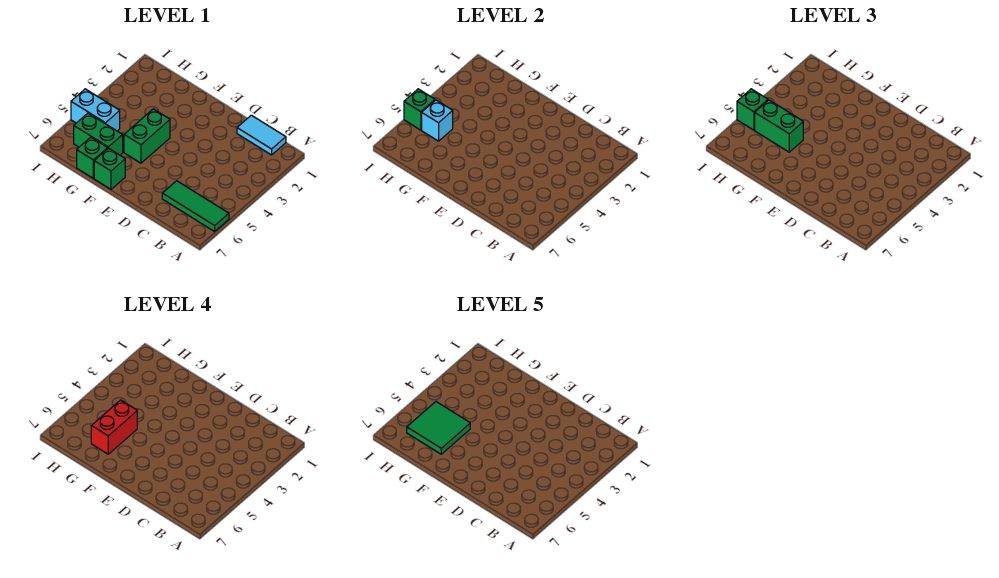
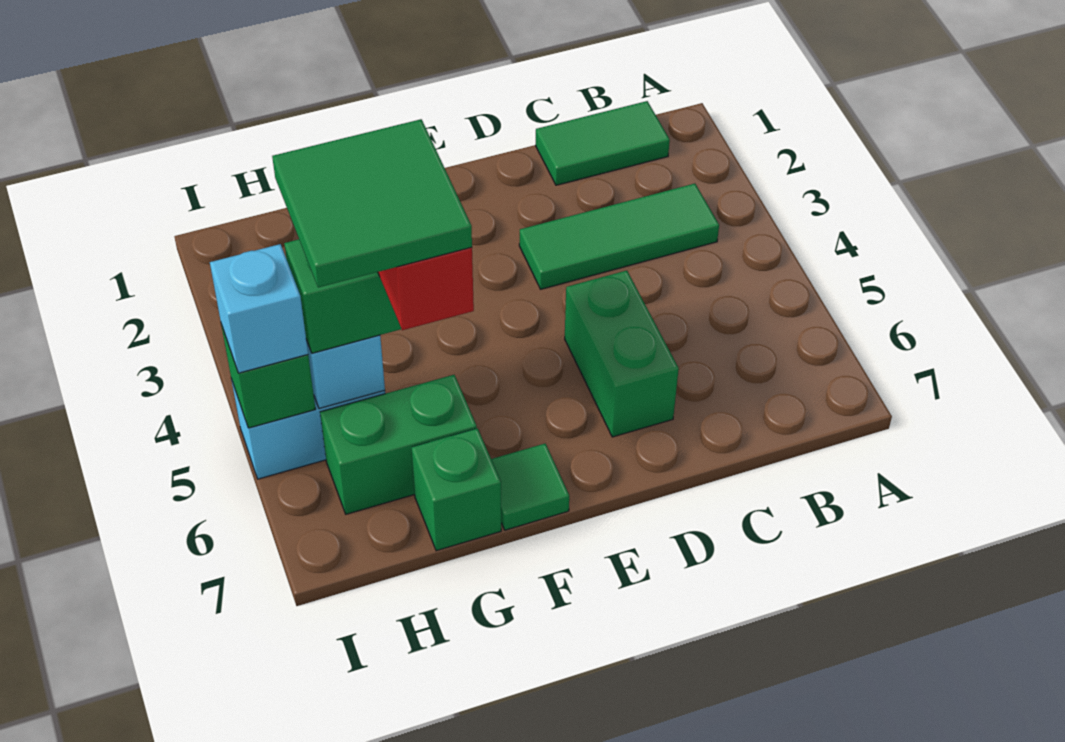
green tile A6:C6 level 1 -> green tile B3:D3 level 1
cyan tile B1:C1 level 1 -> green tile B1:C1 level 1
green brick F4:F5 level 1 -> green brick D5:D6 level 1
green brick F7 level 1 -> green tile F7 level 1
green brick I5 level 3 -> cyan brick I5 level 3

